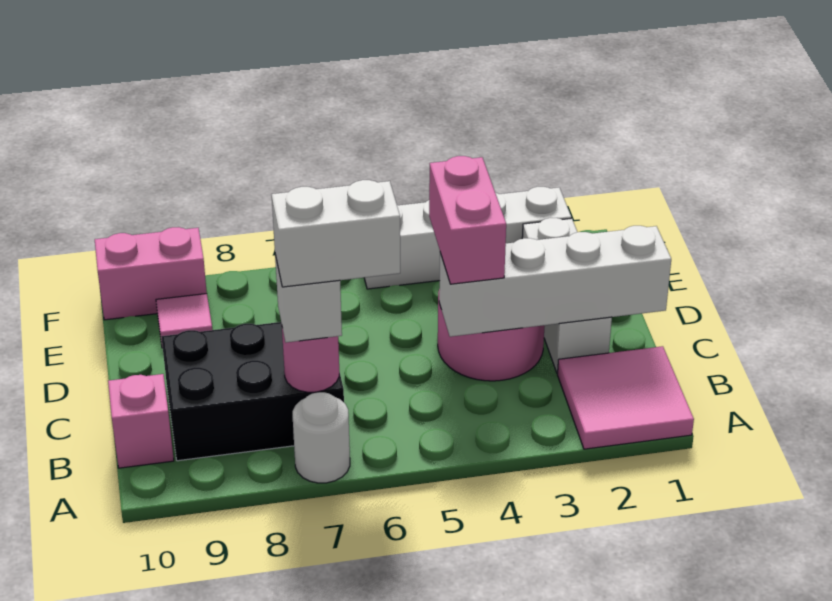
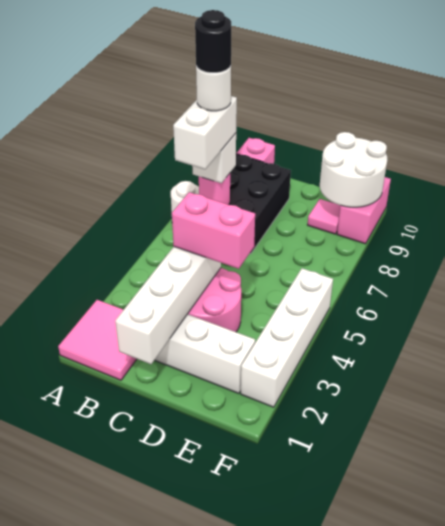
none -> white round brick B7 level 5
none -> black round brick B7 level 6
none -> white round brick E9:F10 level 2

